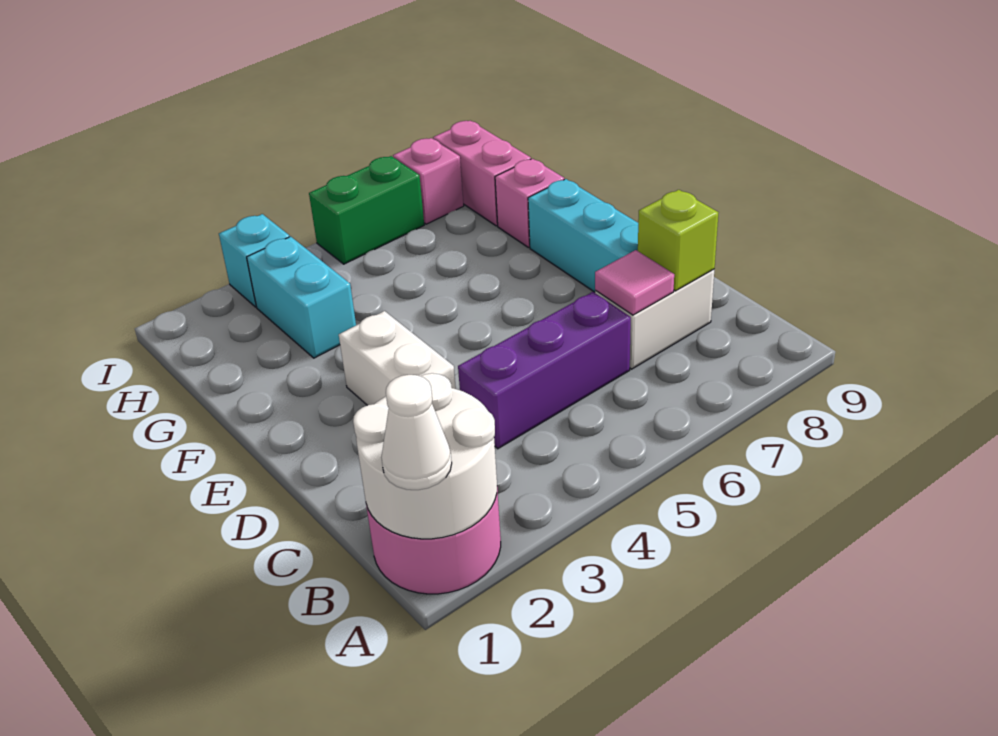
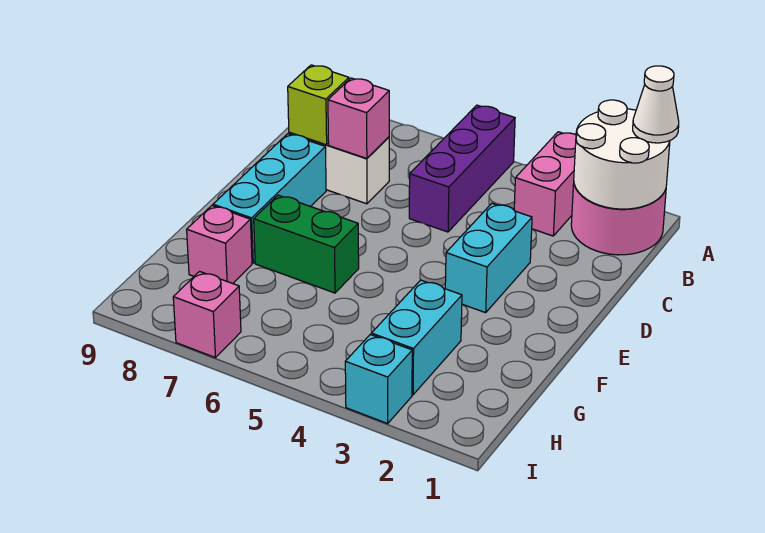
purple brick C4:C6 level 1 -> purple brick A5:C5 level 1
pink tile C7 level 2 -> pink brick C7 level 2
white brick D3:E3 level 1 -> cyan brick D3:E3 level 1
pink brick H8:I8 level 1 -> pink brick A3:B3 level 1
green brick I5:I6 level 1 -> green brick F6:F7 level 1

